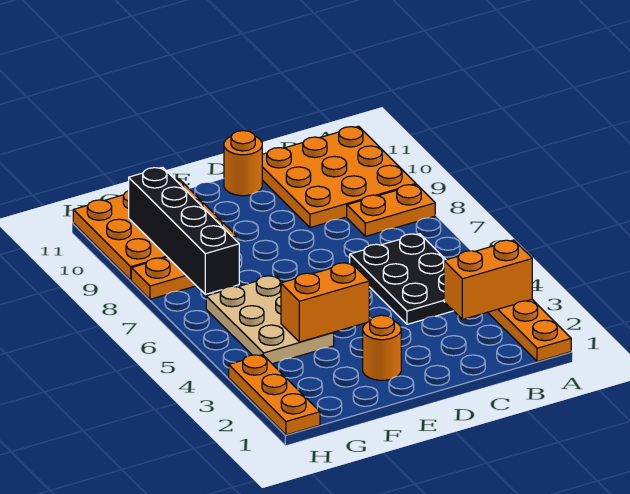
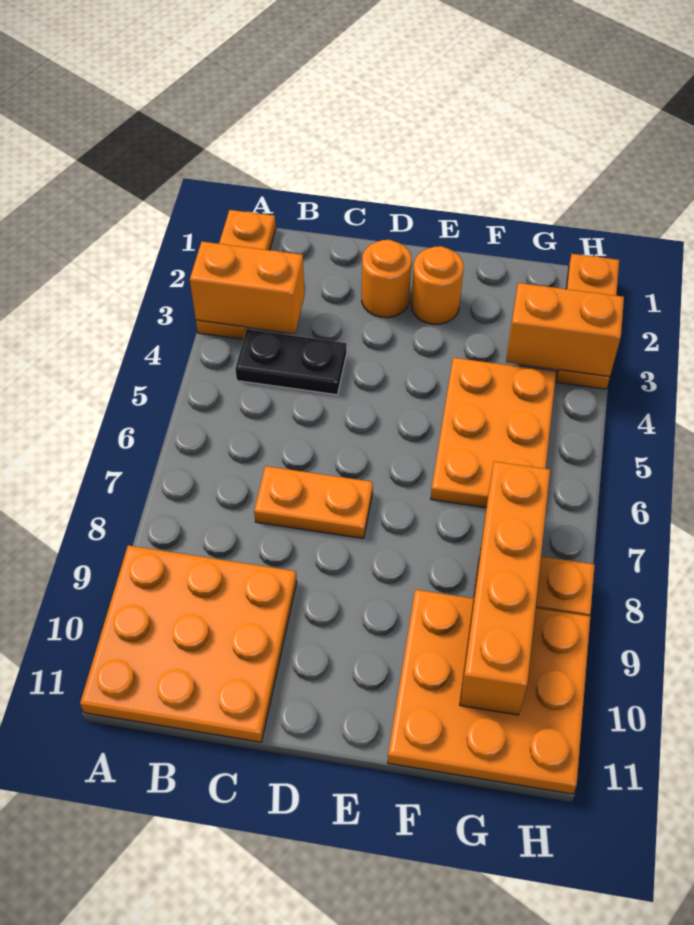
orange plate A8:B8 level 1 -> orange plate C7:D7 level 1
black plate B4:C6 level 1 -> black plate B4:C4 level 1
orange round brick D11 level 1 -> orange round brick D2 level 1
orange brick E4:F4 level 2 -> orange brick G3:H3 level 2
tan plate F4:G6 level 1 -> orange plate F4:G6 level 1
black brick G7:G10 level 2 -> orange brick G7:G10 level 2

